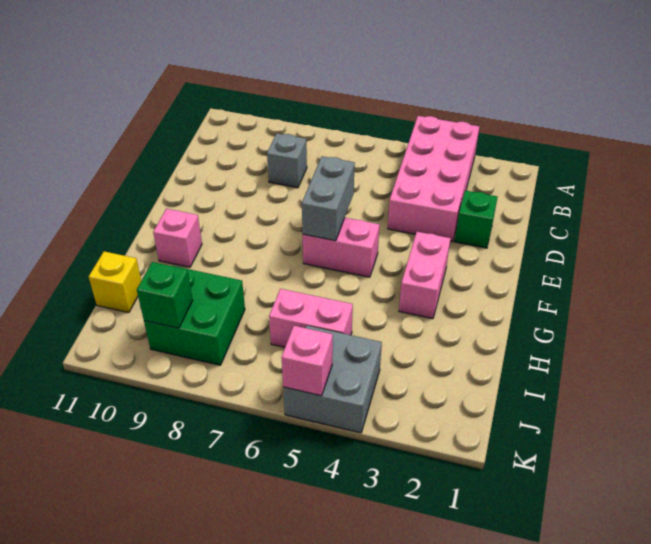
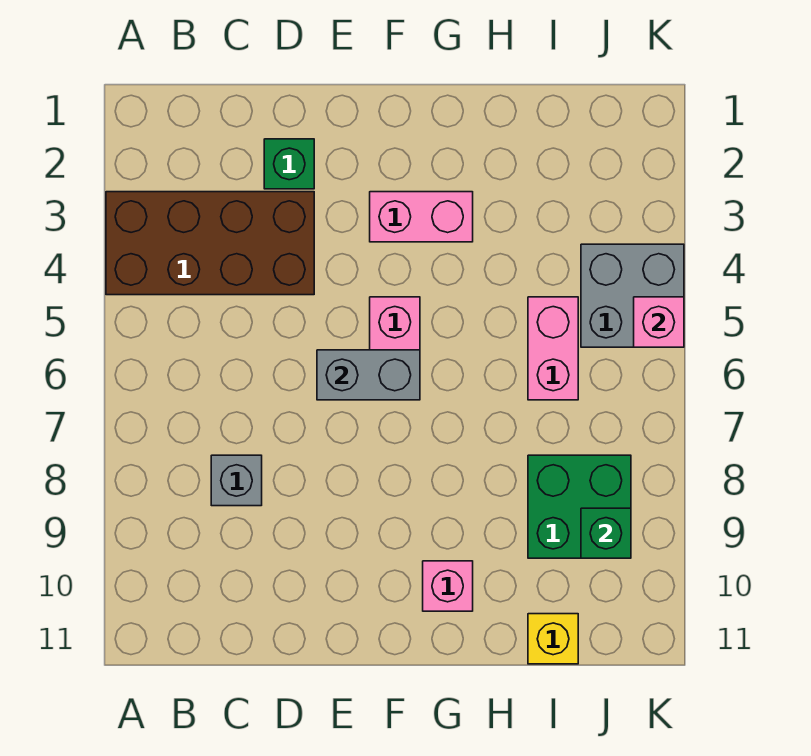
pink brick A3:D4 level 1 -> brown brick A3:D4 level 1

